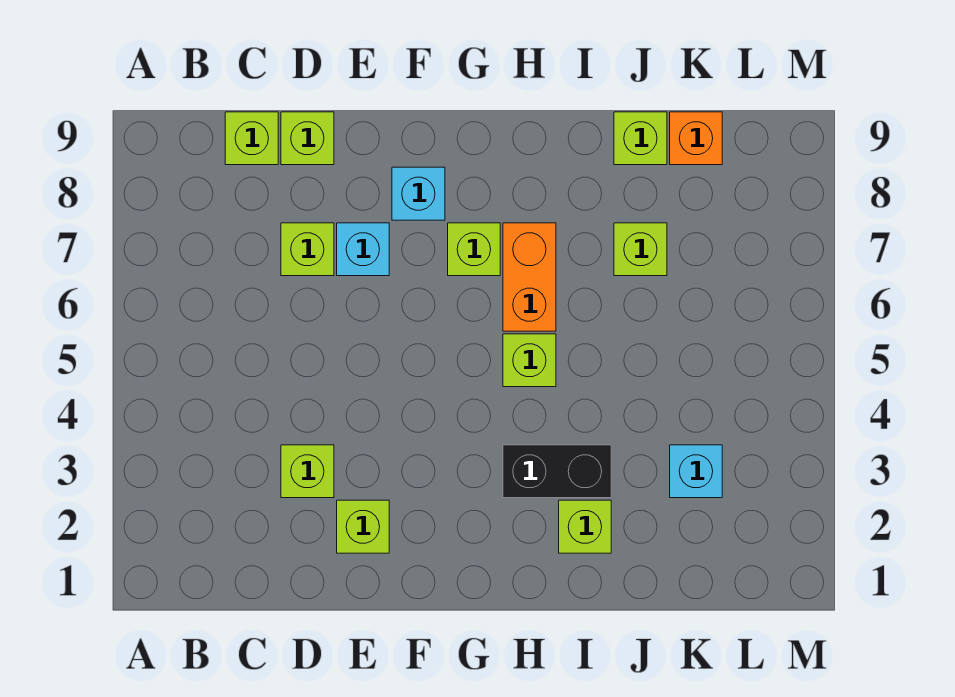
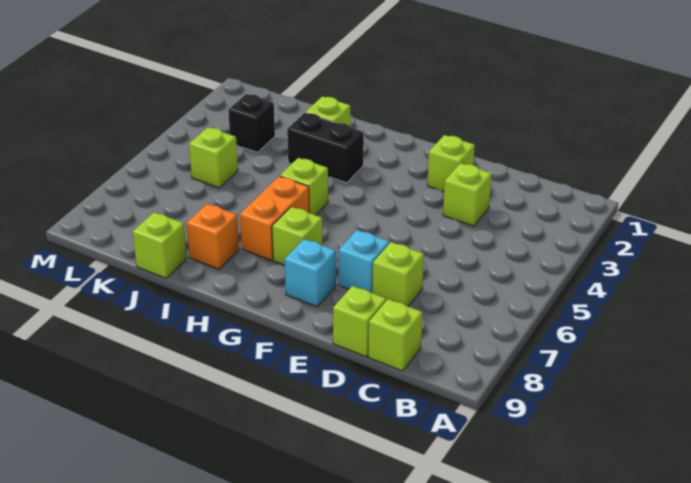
lime brick J7 level 1 -> lime brick K5 level 1
cyan brick K3 level 1 -> black brick K3 level 1
orange brick K9 level 1 -> orange brick I8 level 1

